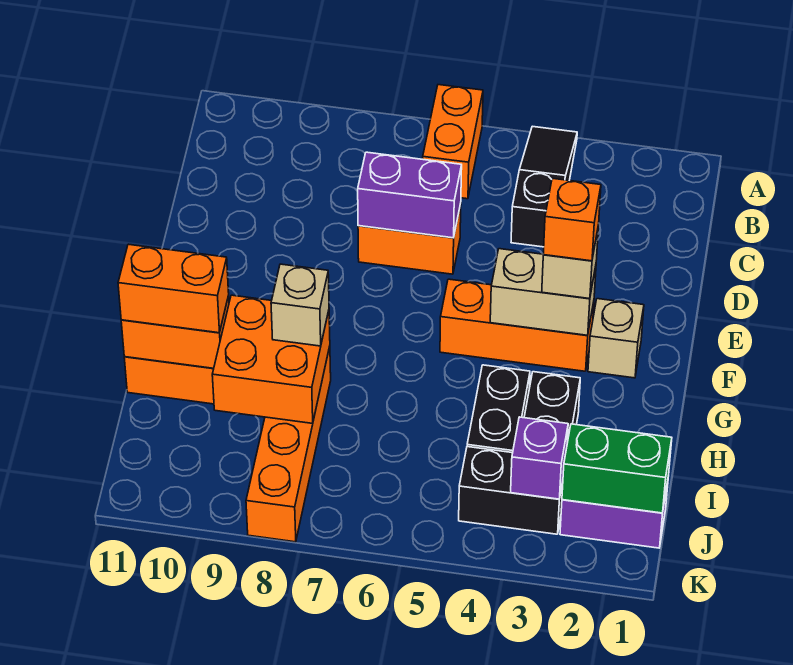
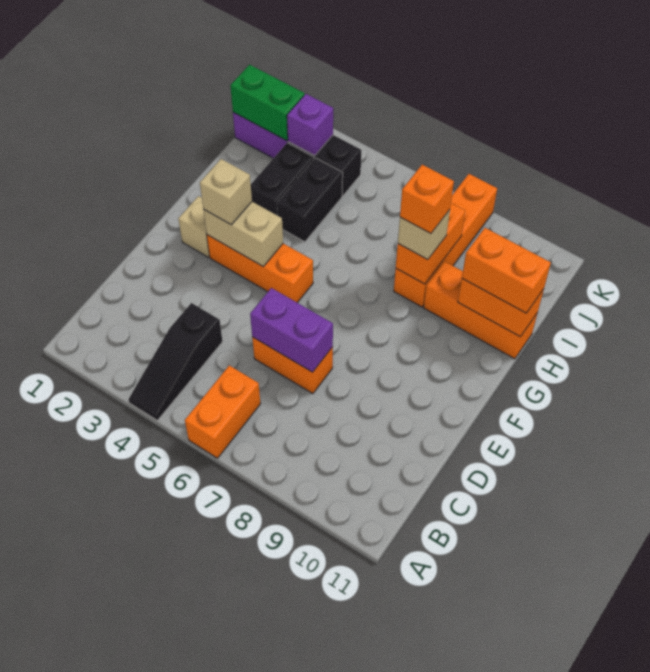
orange brick F3 level 4 -> orange brick H8 level 4
orange brick H8:I9 level 2 -> orange brick H8:I8 level 2

